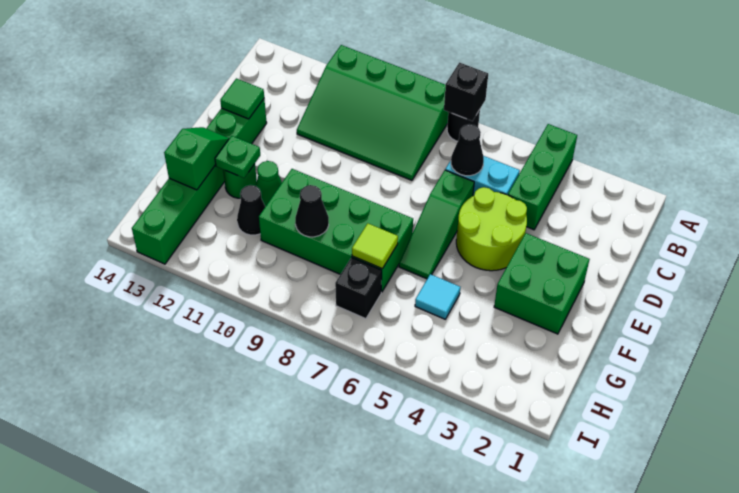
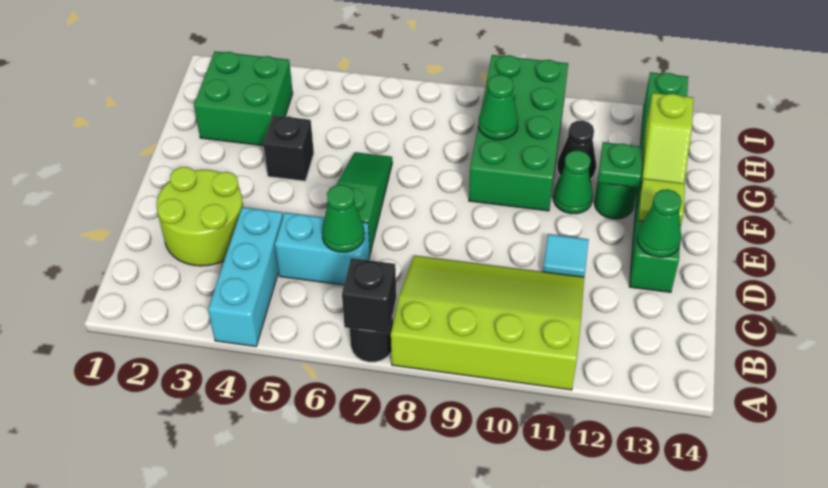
green brick A4:C4 level 1 -> cyan brick A4:C4 level 1
green slope A8:C11 level 1 top A -> lime slope A8:C11 level 1 top A
black cone C6 level 2 -> green cone C6 level 2
lime round brick D4:E5 level 1 -> lime round brick C2:D3 level 1
green tile D13 level 2 -> green cone D13 level 2
green brick E2:F3 level 1 -> green brick G2:H3 level 1
green brick F7:G10 level 1 -> green brick F9:I10 level 1
green slope F13:G13 level 2 top G -> lime slope F13:G13 level 2 top G
cyan tile G5 level 1 -> cyan tile D11 level 1
lime tile G7 level 2 -> lime tile E13 level 2
black cone G9 level 2 -> green cone G9 level 2
black brick H7 level 1 -> black brick F4 level 1

